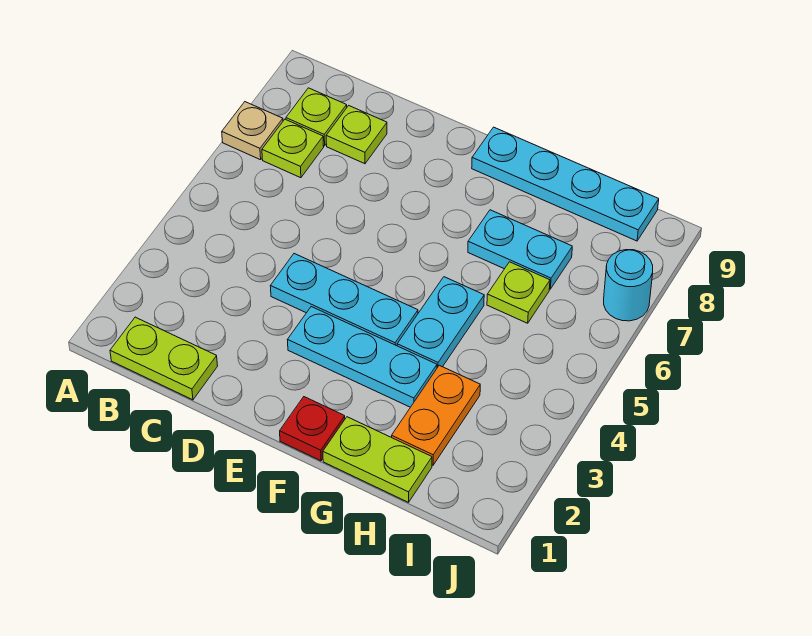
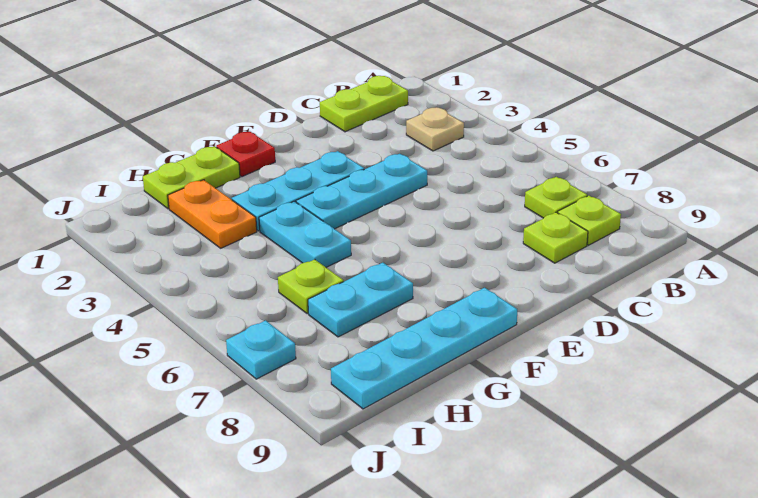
tan plate A7 level 1 -> tan plate B3 level 1
cyan round brick J7 level 1 -> cyan plate J7 level 1

